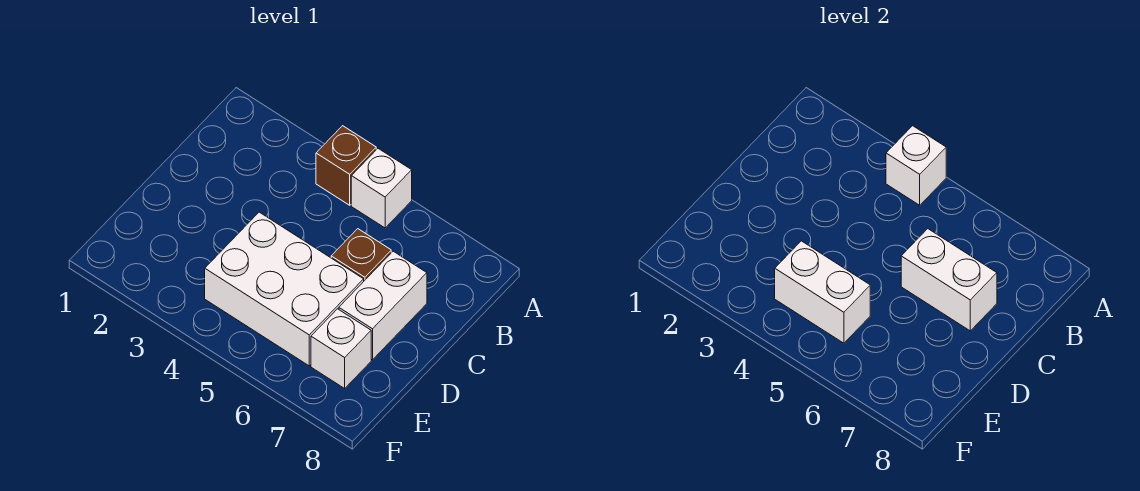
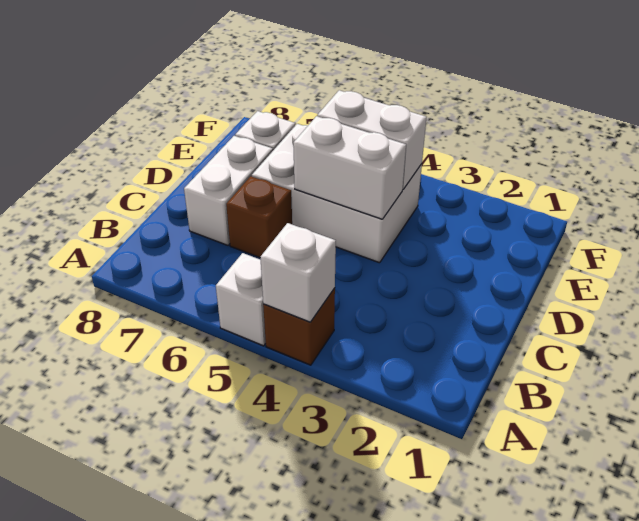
white brick C6:C7 level 2 -> white brick D4:D5 level 2

